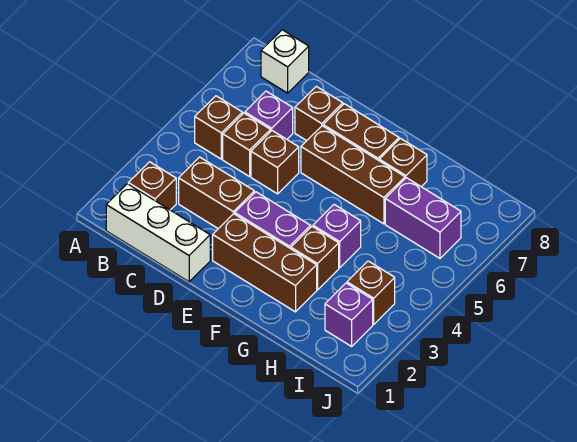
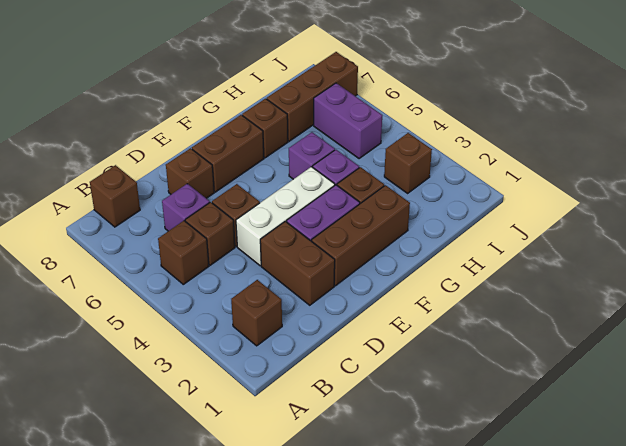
white brick B1:D1 level 1 -> white brick D4:F4 level 1
white brick B8 level 1 -> brown brick B8 level 1
brown brick C3:D3 level 1 -> brown brick D2:D3 level 1
brown brick E6:G6 level 1 -> brown brick H7:J7 level 1
purple brick H6:I6 level 1 -> purple brick I5:I6 level 1
purple brick I2 level 1 -> purple brick G5 level 1

